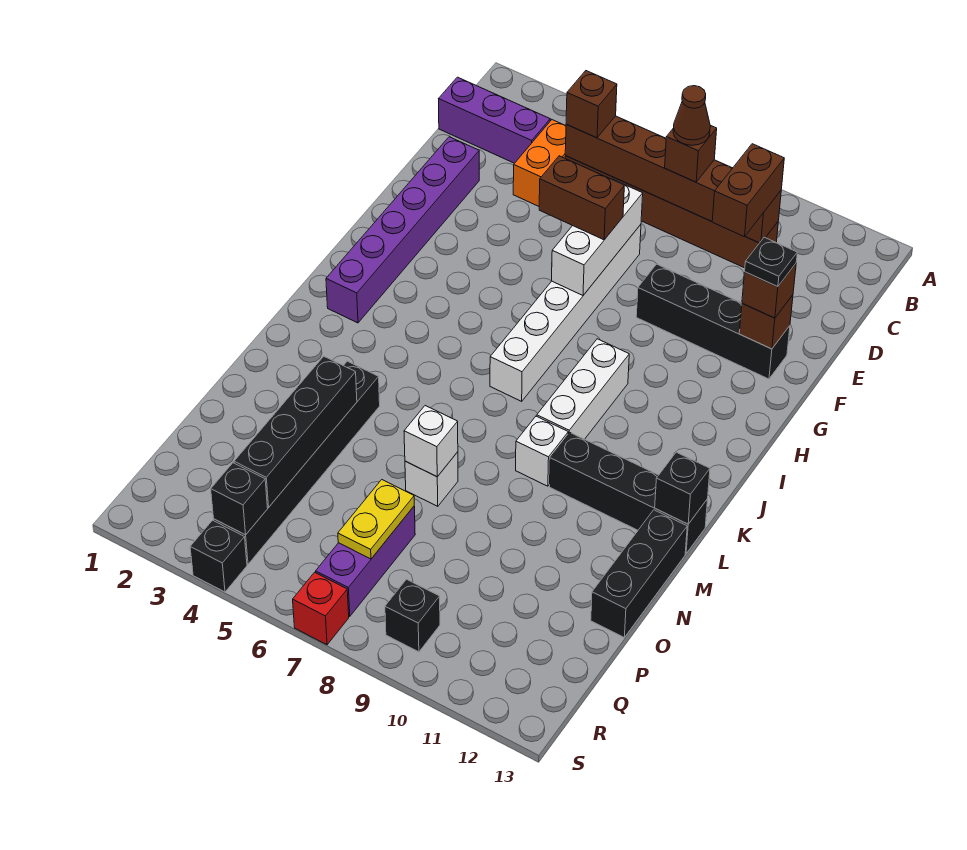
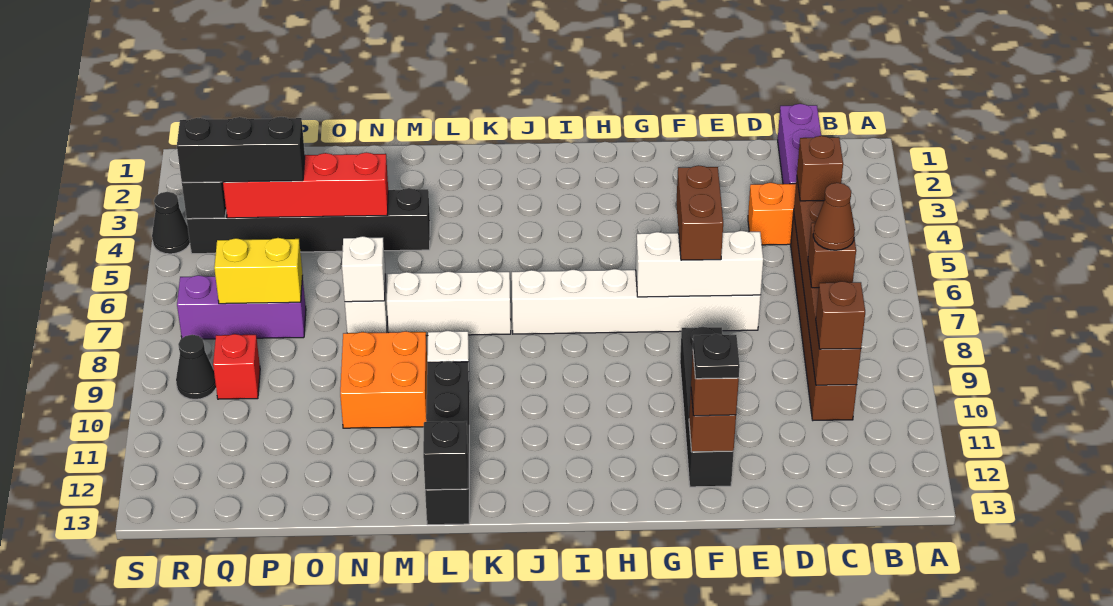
brown brick C10:D10 level 3 -> brown brick C10 level 3
purple brick E2:J2 level 1 -> none
white brick I9:K9 level 1 -> white brick K7:M7 level 1
none -> orange brick M9:N10 level 1
black brick M13:O13 level 1 -> black brick P4:R4 level 3
black brick N4:Q4 level 2 -> red brick N4:Q4 level 2
yellow plate P7:Q7 level 2 -> yellow brick P7:Q7 level 2
black brick R9 level 1 -> black cone R9 level 1
black brick S4 level 1 -> black cone S4 level 1
red brick S7 level 1 -> red brick Q9 level 1

